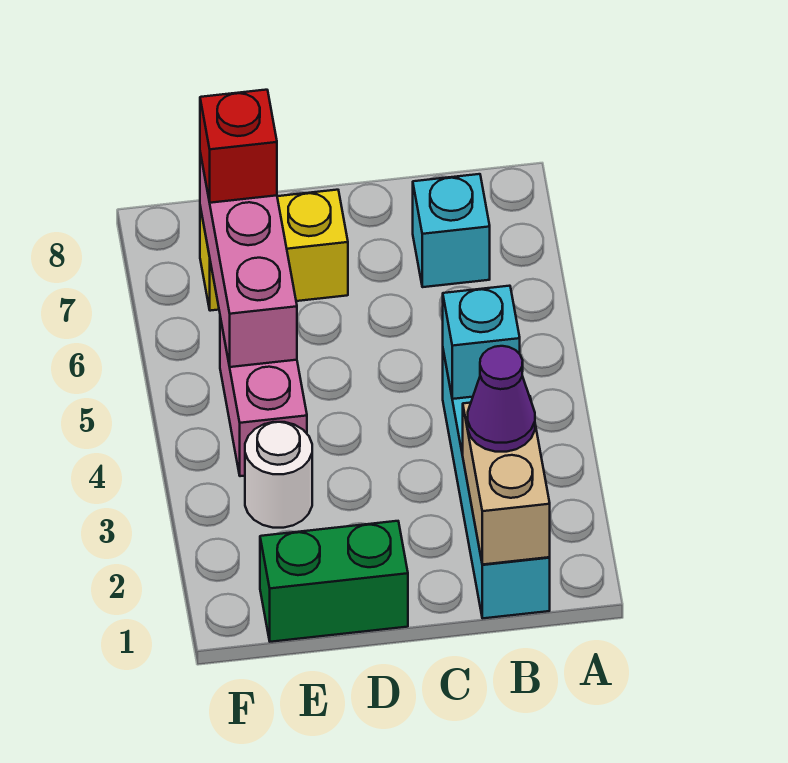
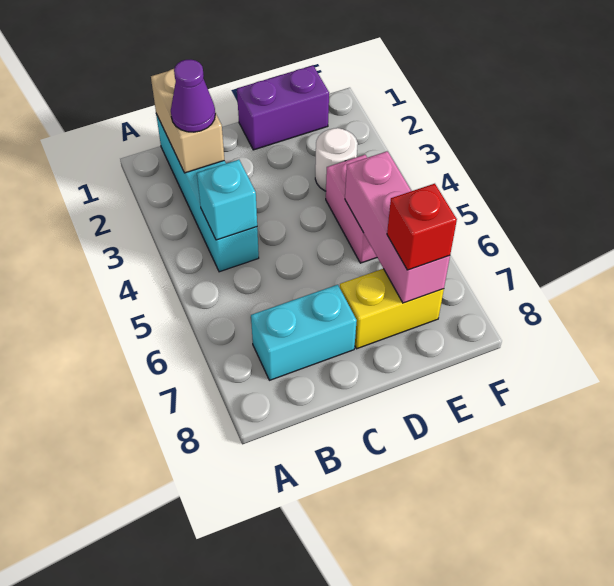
cyan brick B7 level 1 -> cyan brick B7:C7 level 1
green brick D1:E1 level 1 -> purple brick D1:E1 level 1

